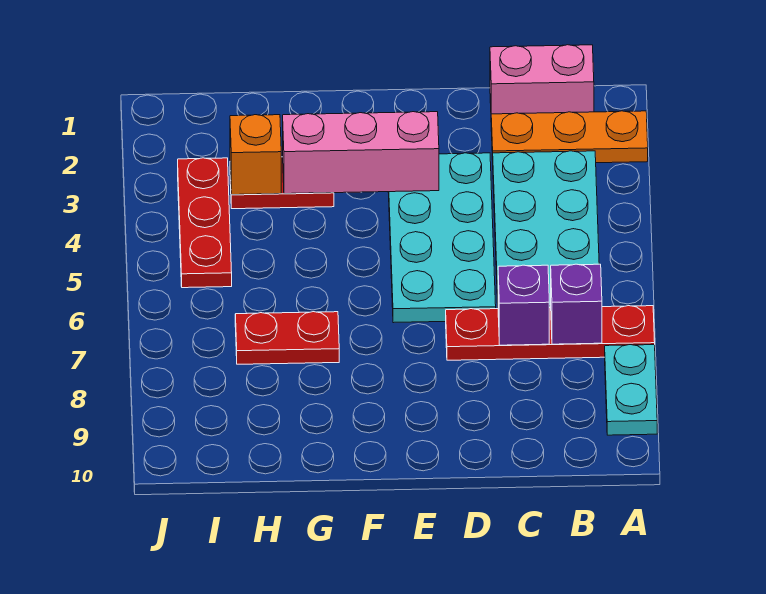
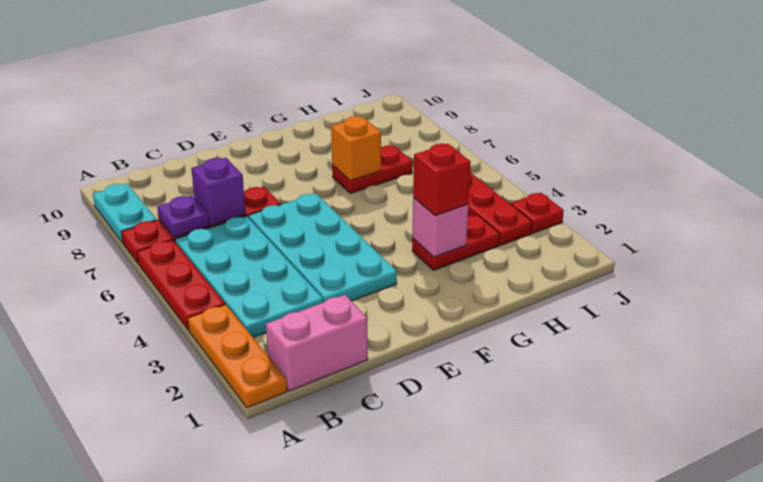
orange plate A2:C2 level 1 -> orange plate A1:A3 level 1
none -> red plate A4:A6 level 1
purple brick B7 level 2 -> purple plate B7 level 2
pink brick E3:G3 level 2 -> pink brick G3 level 2
none -> red brick G3 level 3
orange brick H3 level 2 -> orange brick G7 level 2
none -> red plate J3 level 1

